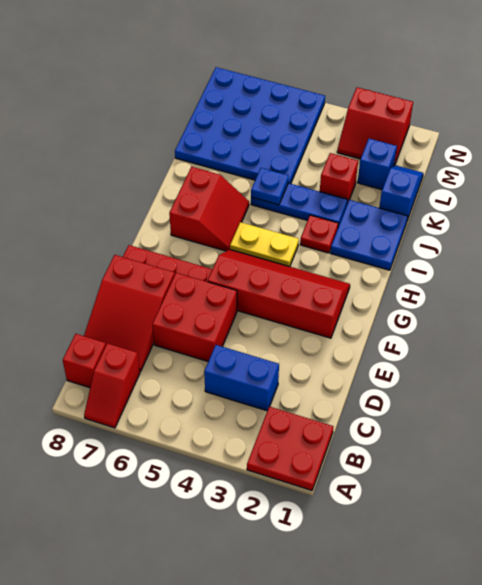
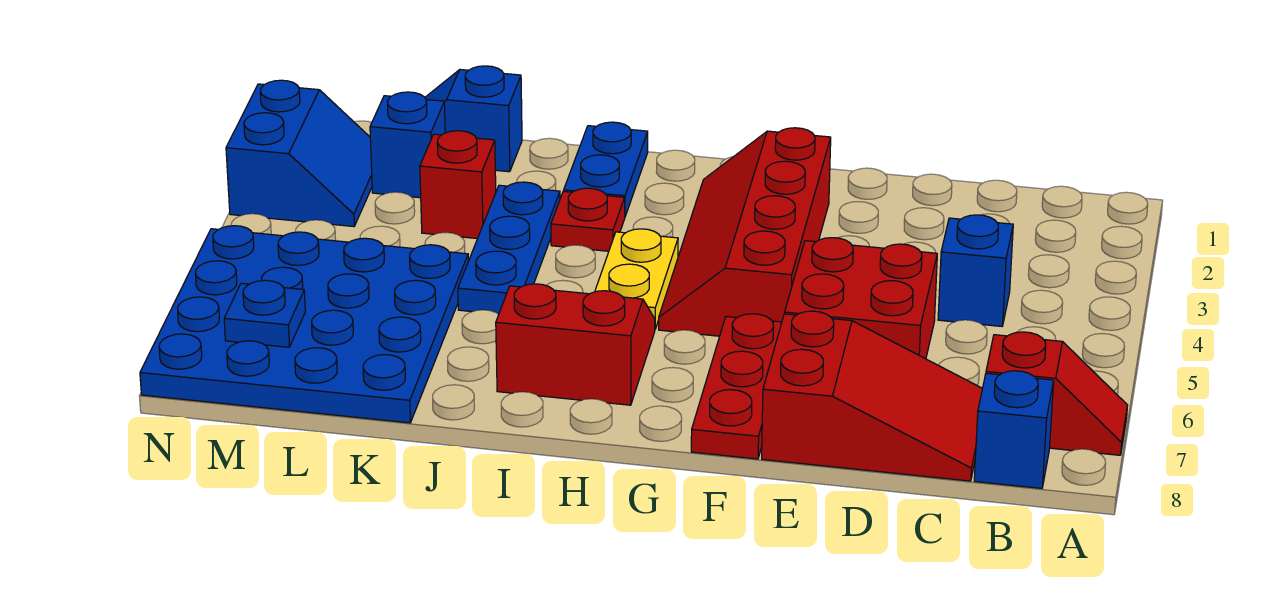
red plate A1:B2 level 1 -> none
red brick B8 level 1 -> blue brick B8 level 1
blue brick C3:C4 level 1 -> blue brick C4 level 1
blue plate I1:J2 level 1 -> blue plate I1:I2 level 1
blue plate J5 level 2 -> blue plate M7 level 2
red slope M2:N3 level 1 top N -> blue slope M2:N3 level 1 top N

